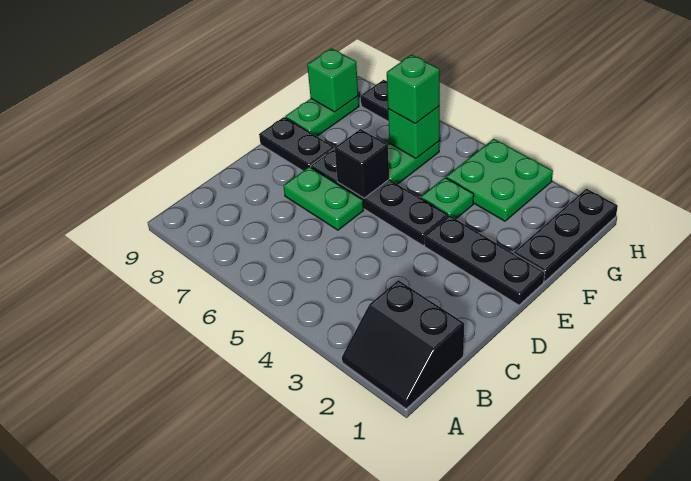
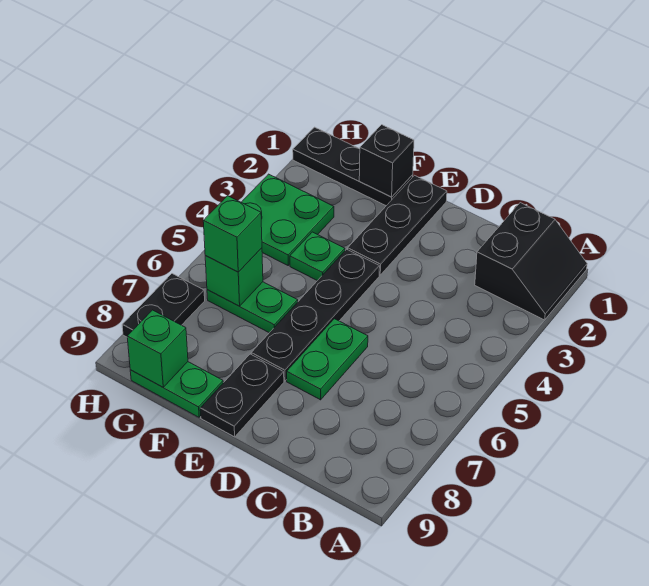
black brick E6 level 2 -> black brick F1 level 2

